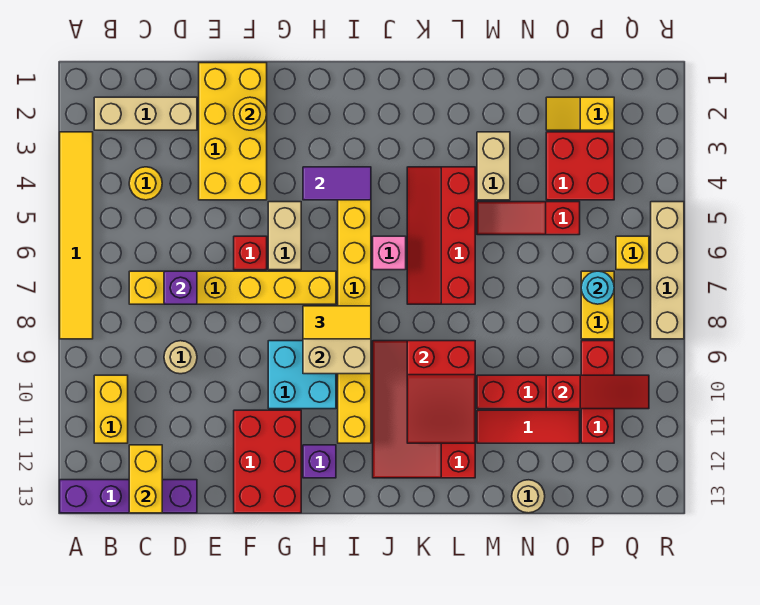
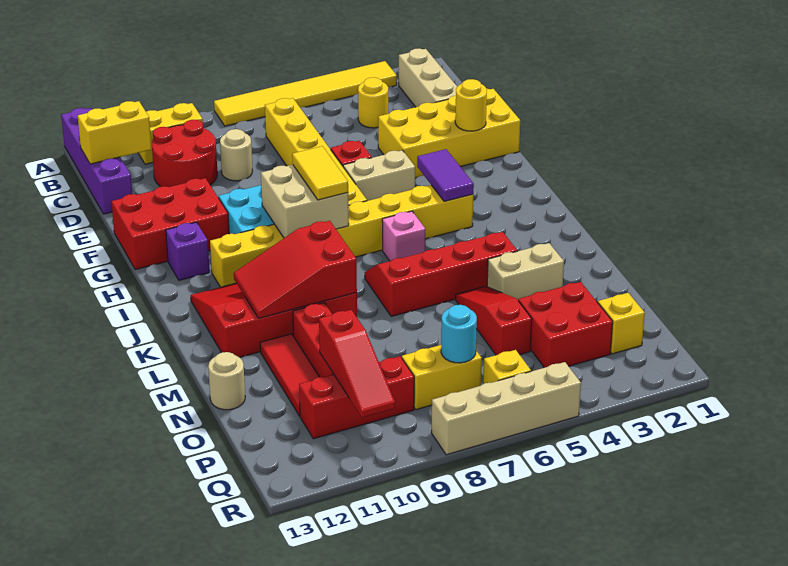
none -> red round brick C10:D11 level 1
purple brick D7 level 2 -> none

